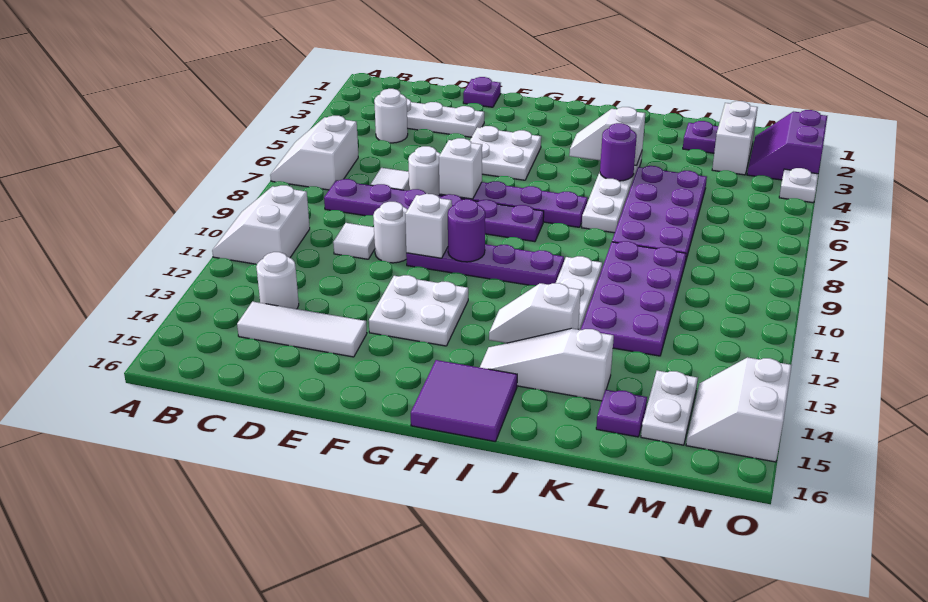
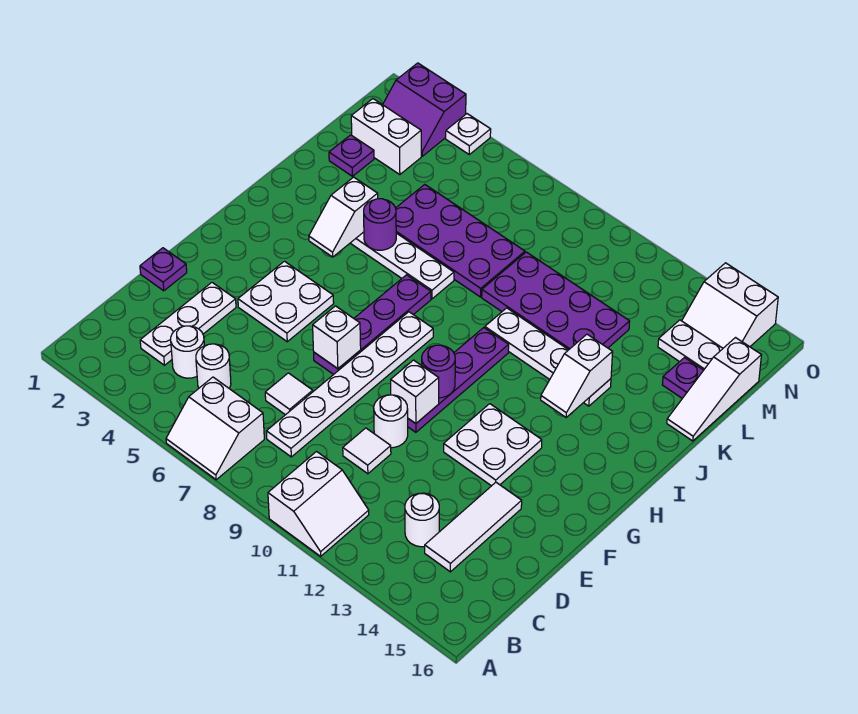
white slope A10:B11 level 1 top B -> white slope A10:B11 level 1 top 10
purple plate C8:H8 level 1 -> white plate C8:H8 level 1
white round brick E7 level 1 -> white round brick C5 level 1
purple tile H15:I16 level 1 -> none
white slope I14:K14 level 1 top K -> white slope K16:M16 level 1 top M

